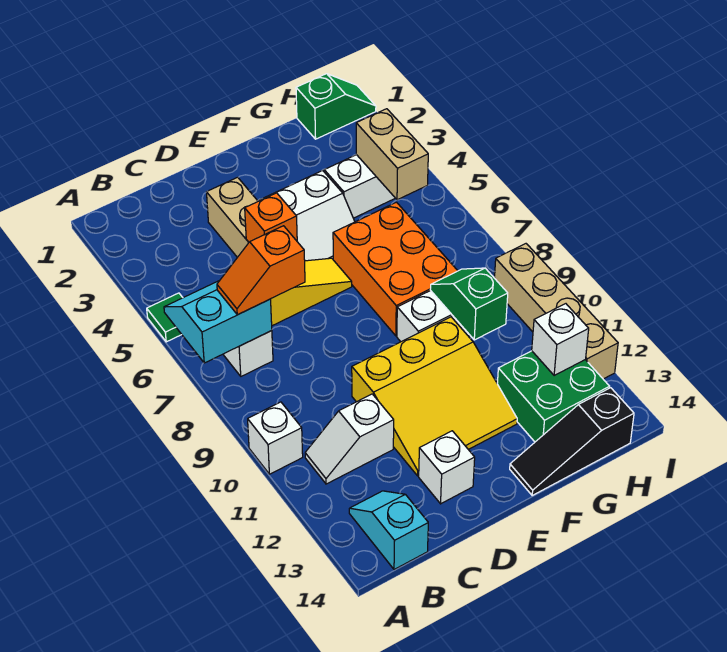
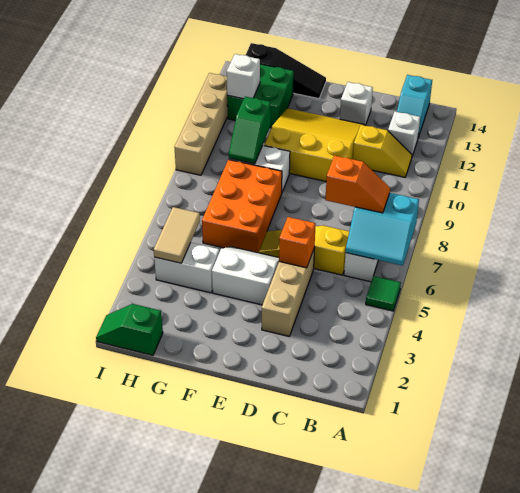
white brick A10 level 1 -> white brick B12 level 1
white slope B11:C11 level 1 top C -> yellow slope B11:C11 level 1 top C
tan brick H4:H5 level 2 -> tan tile H4:H5 level 2

